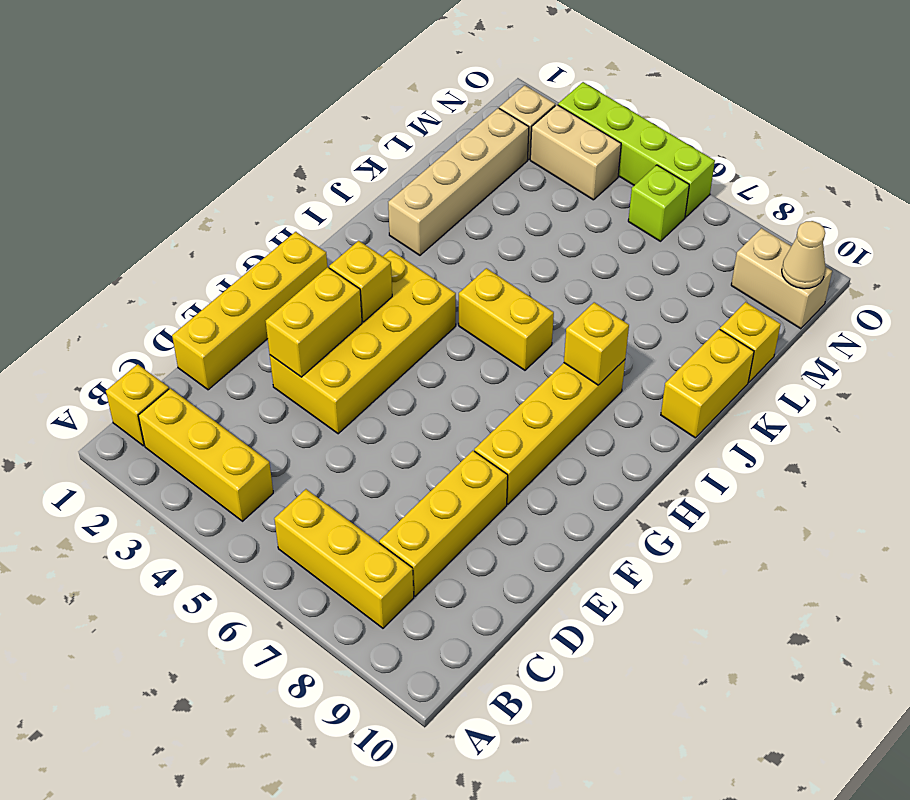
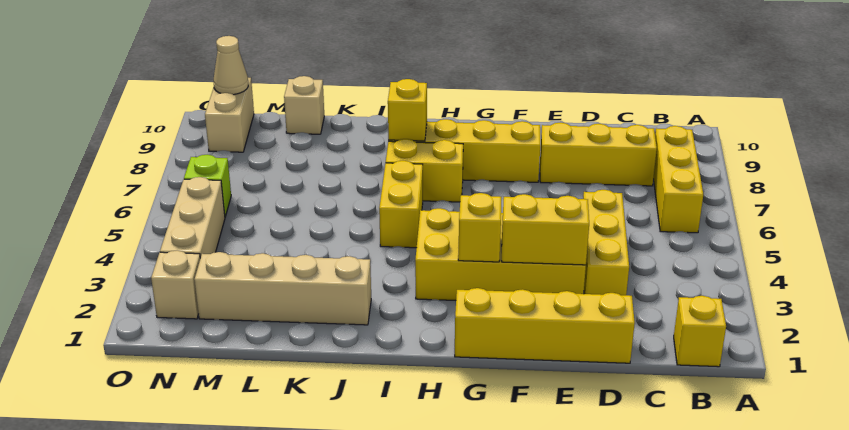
yellow brick B2:B4 level 1 -> yellow brick D3:D5 level 1
yellow brick J10:K10 level 1 -> yellow brick H7:I7 level 1
yellow brick L10 level 1 -> tan brick L10 level 1
tan brick N3:N4 level 1 -> tan brick N3:N5 level 1
lime brick O3:O6 level 1 -> none

